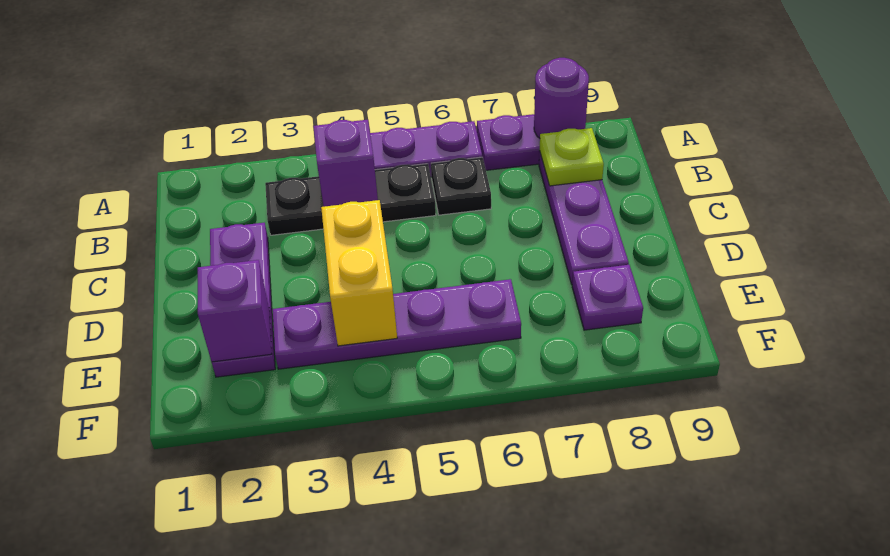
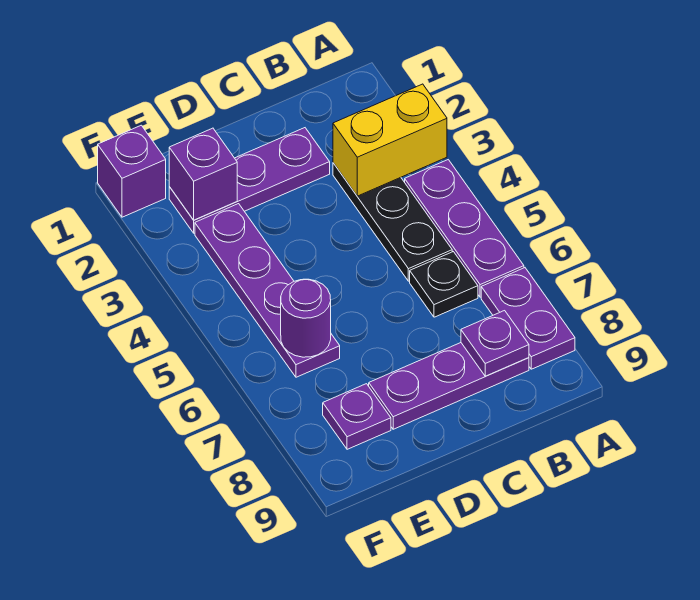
purple round brick A8 level 2 -> purple round brick E6 level 2
purple brick B4 level 2 -> purple brick F1 level 1
lime plate B8 level 2 -> purple plate B8 level 2
yellow brick D4:E4 level 2 -> yellow brick A3:B3 level 2

